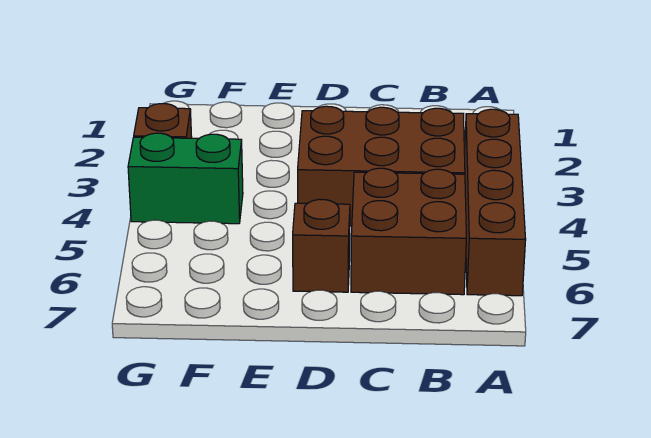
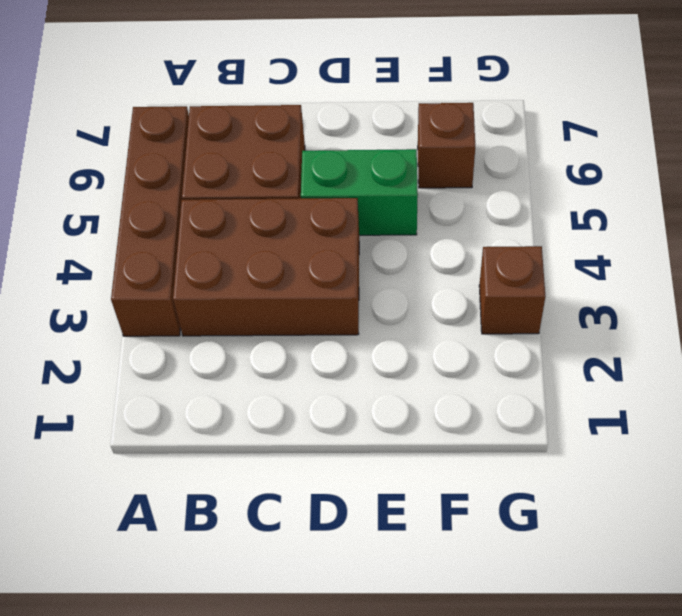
brown brick D6 level 1 -> brown brick F6 level 1
green brick F4:G4 level 1 -> green brick D5:E5 level 1

